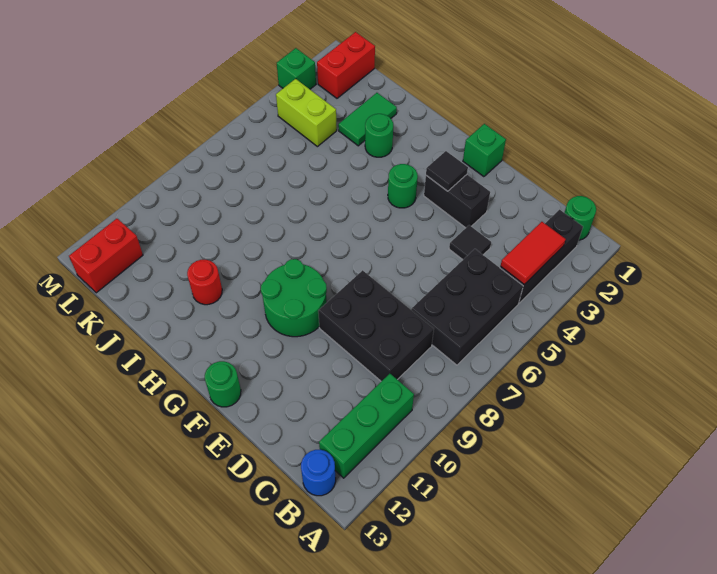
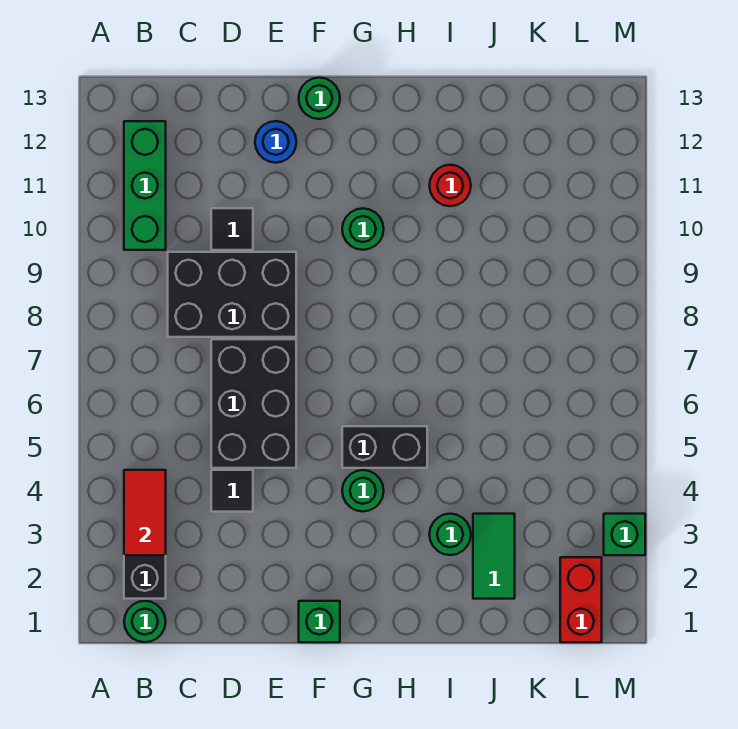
black brick B5:C7 level 1 -> black brick D5:E7 level 1
blue round brick B13 level 1 -> blue round brick E12 level 1
black brick E3:F3 level 1 -> black brick G5:H5 level 1
black tile F3 level 2 -> black tile D10 level 1
green round brick F9:G10 level 1 -> green round brick G10 level 1
lime brick K4:L4 level 1 -> none
red brick L12:L13 level 1 -> none

